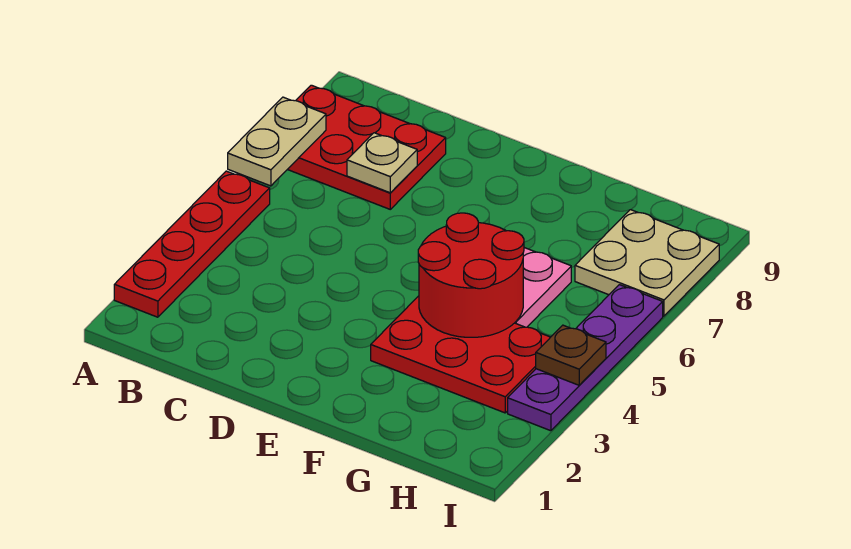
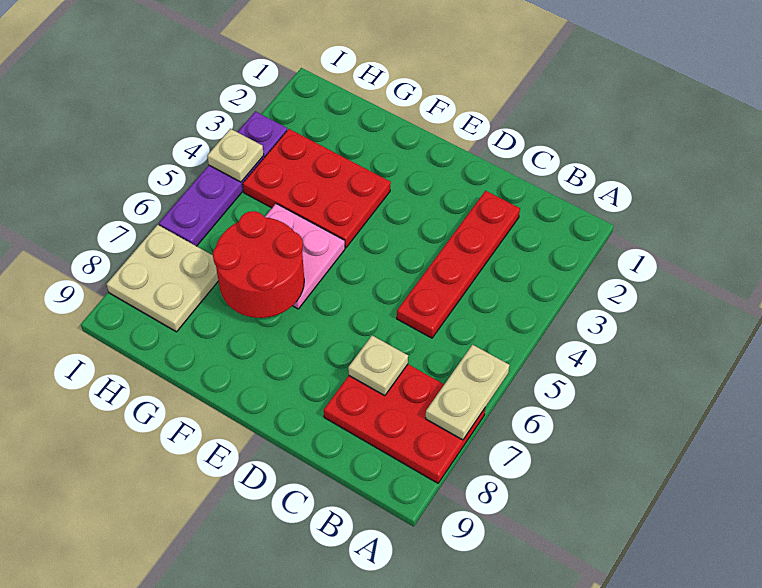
red plate A2:A5 level 1 -> red plate C2:C5 level 1
red round brick F4:G5 level 2 -> red round brick F6:G7 level 2
brown plate I4 level 2 -> tan plate I4 level 2

